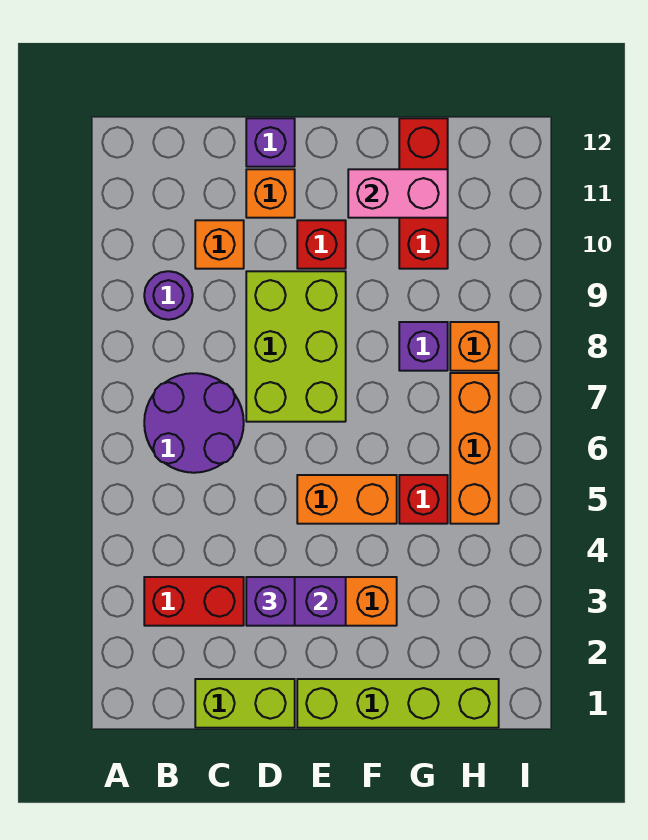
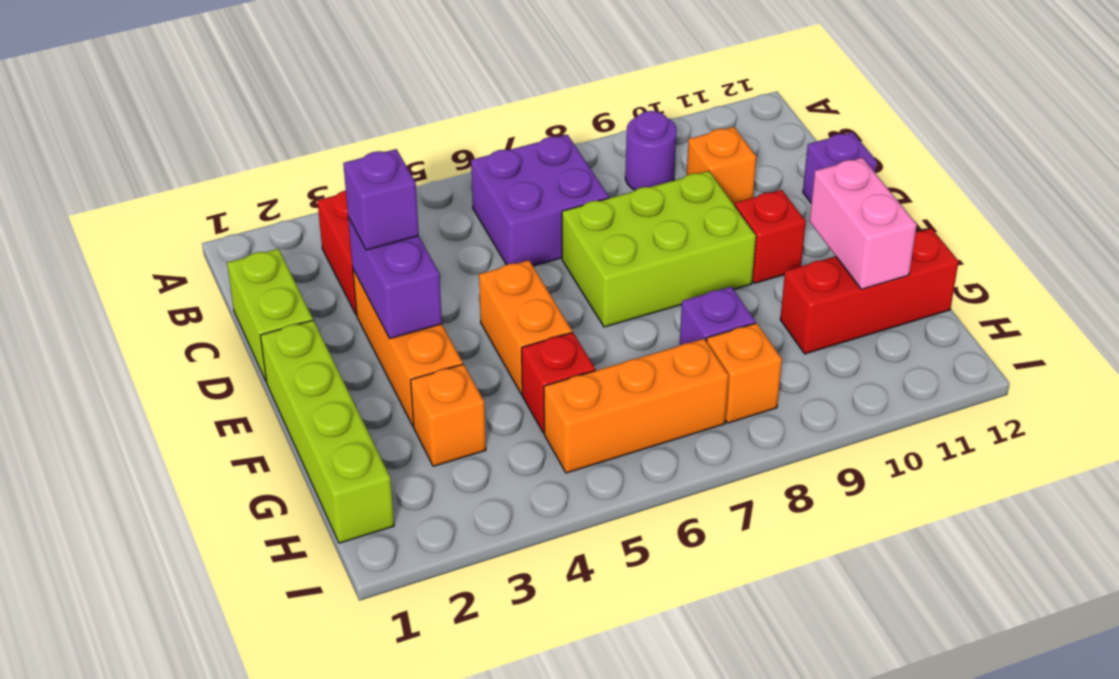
purple round brick B6:C7 level 1 -> purple brick B6:C7 level 1
orange brick D11 level 1 -> orange brick G3 level 1

